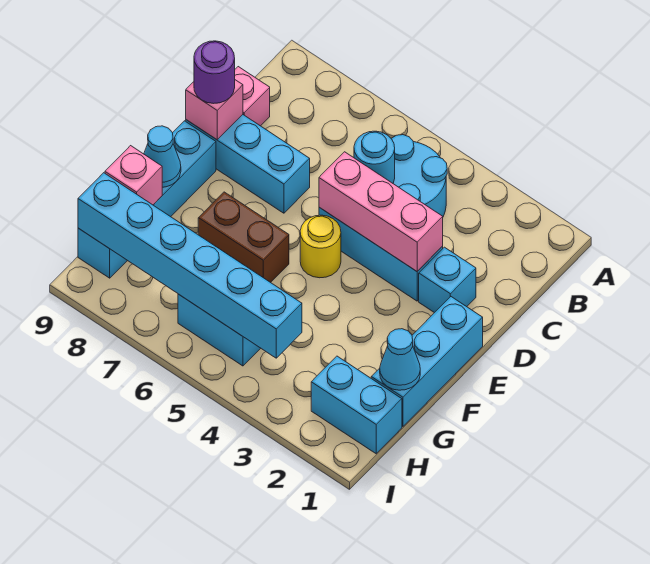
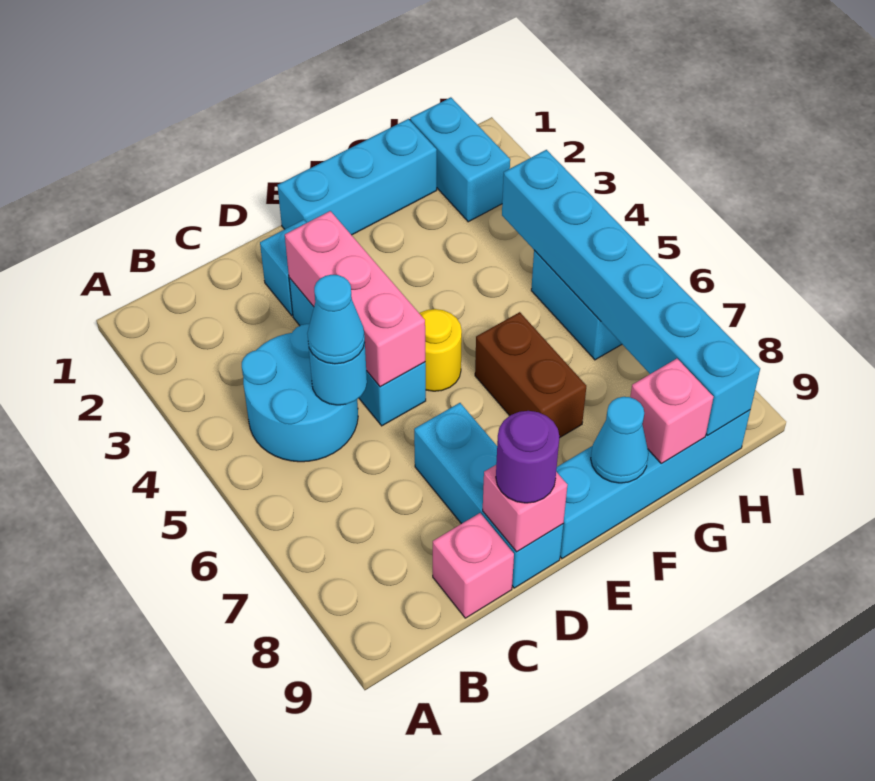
cyan cone G1 level 2 -> cyan cone C5 level 3

